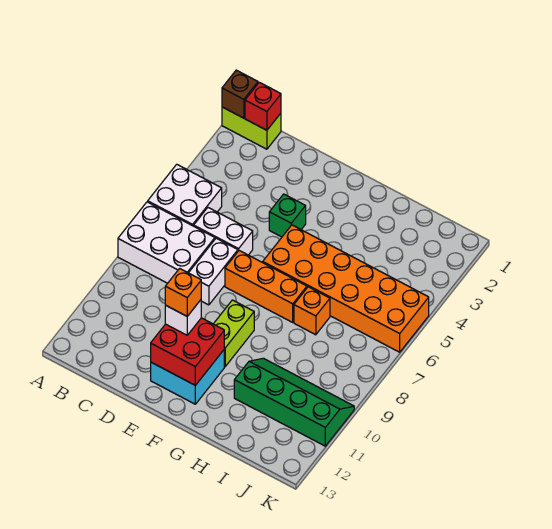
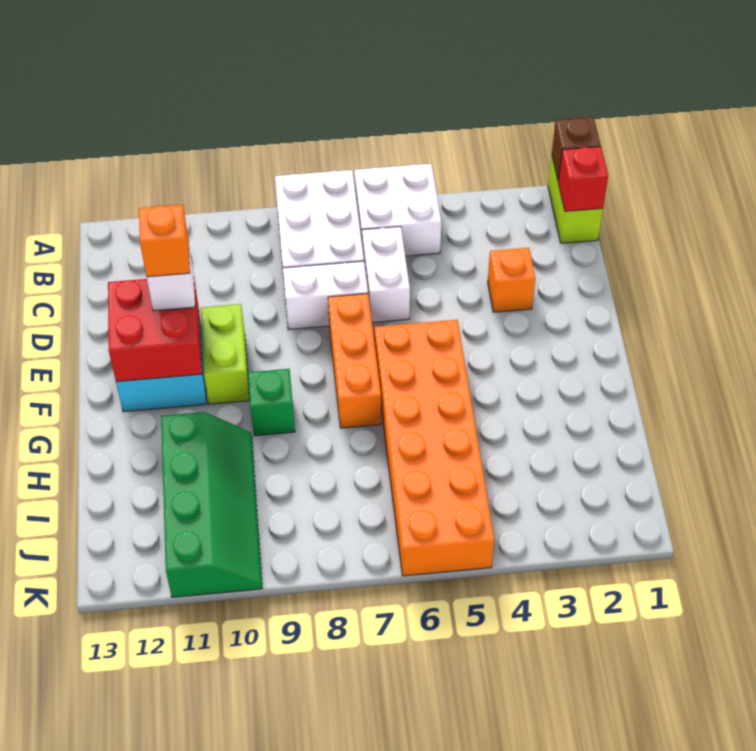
green brick E4 level 1 -> green brick G9 level 1
lime brick F9:F10 level 1 -> lime brick E10:F10 level 1
orange brick H7 level 1 -> orange brick D3 level 1

